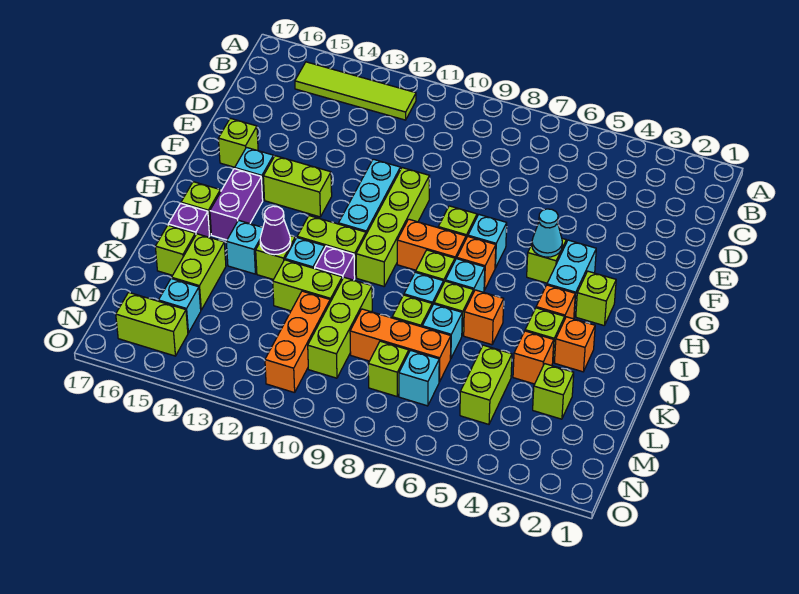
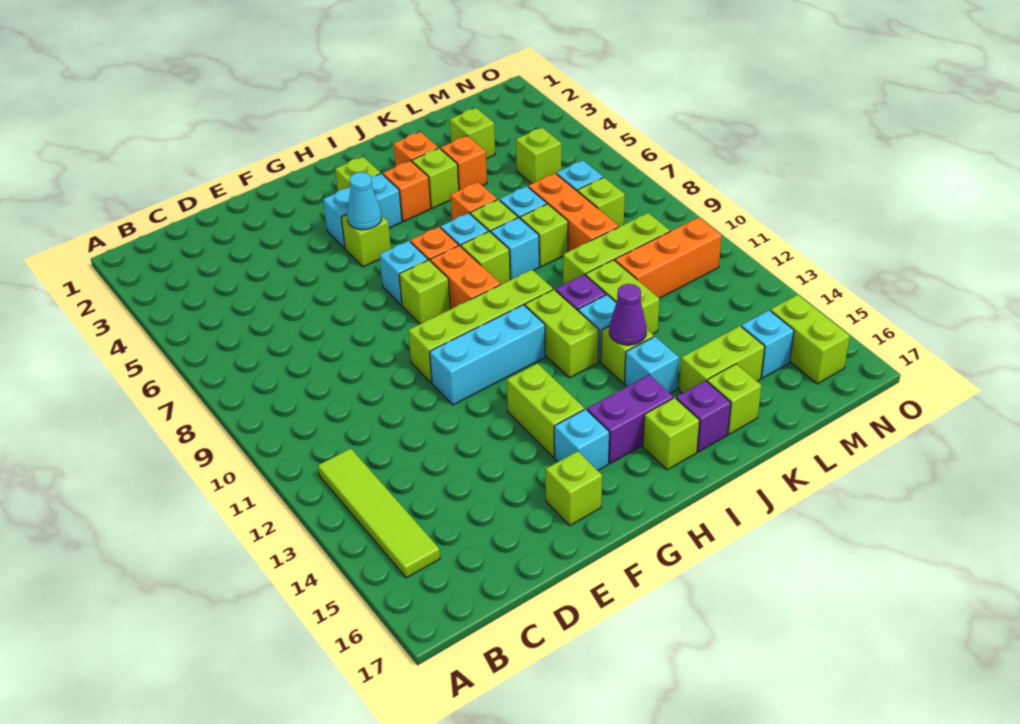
lime brick L5:M5 level 1 -> lime brick M5 level 1

